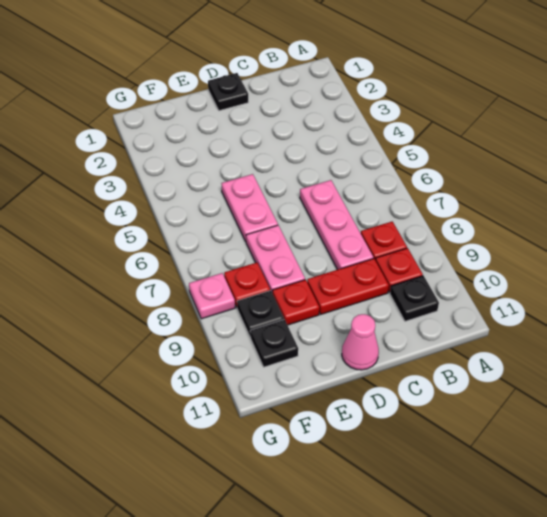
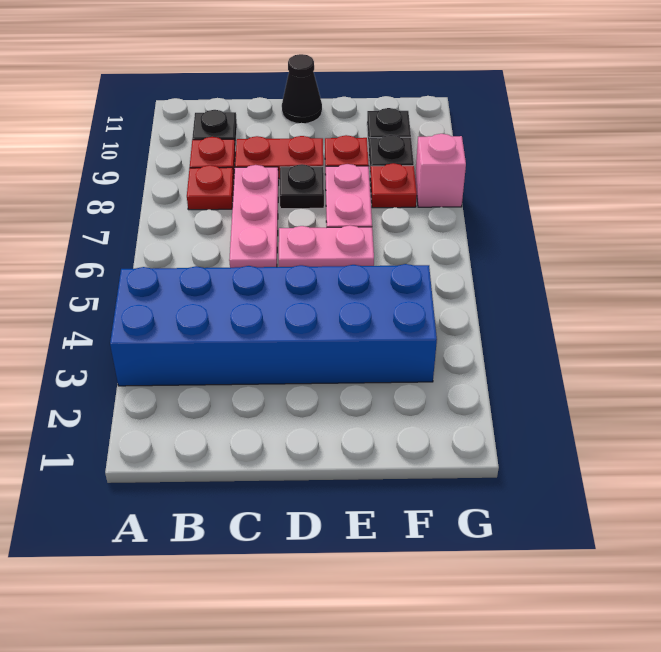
none -> blue brick A3:F4 level 1
black plate D1 level 1 -> black plate D8 level 1
pink cone D11 level 1 -> black cone D11 level 1
pink plate E5:E6 level 1 -> pink plate D6:E6 level 1
pink plate G8 level 1 -> pink brick G8 level 1

